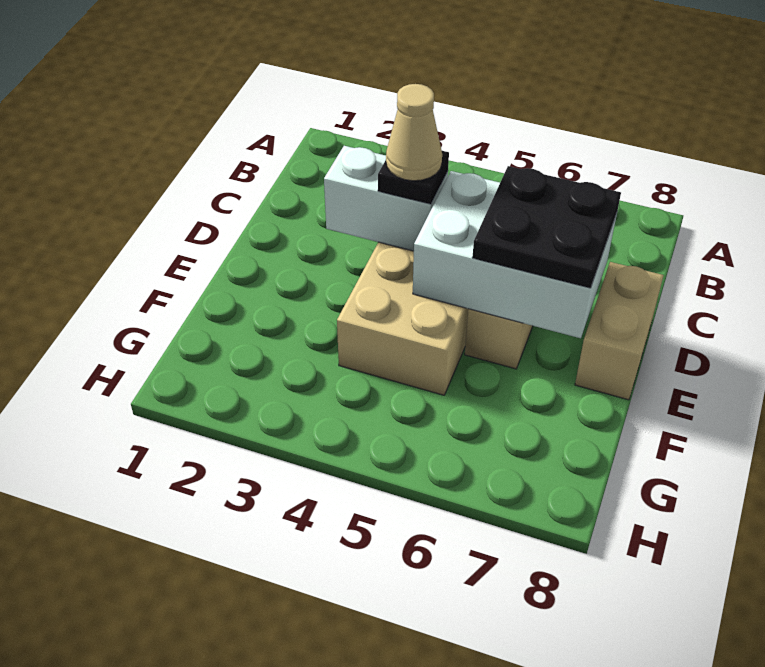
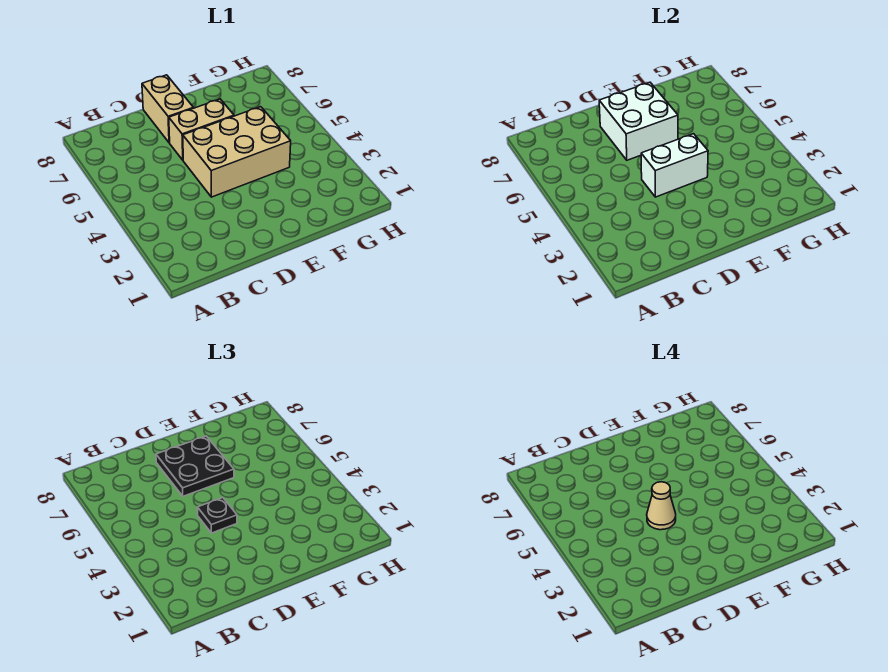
white brick D3:D4 level 2 -> white brick D4:E4 level 2
white brick D5:E7 level 2 -> white brick D6:E7 level 2
tan brick D8:E8 level 1 -> tan brick D7:D8 level 1

